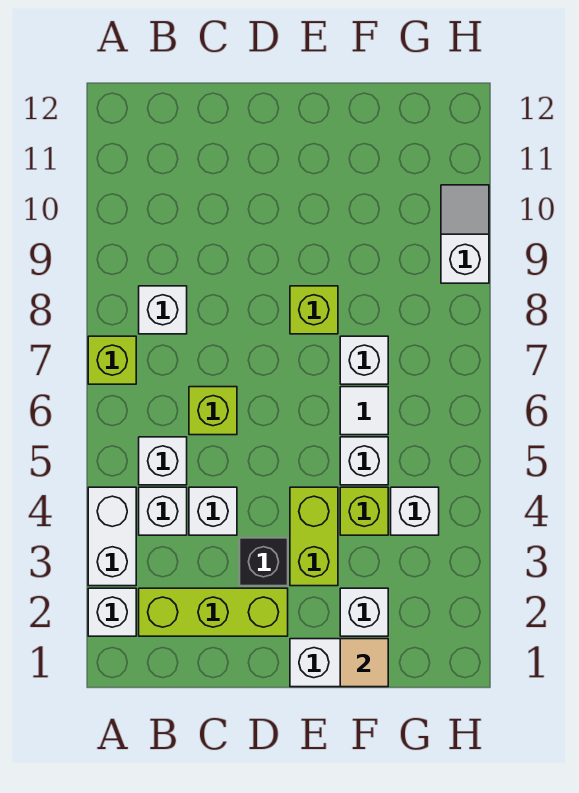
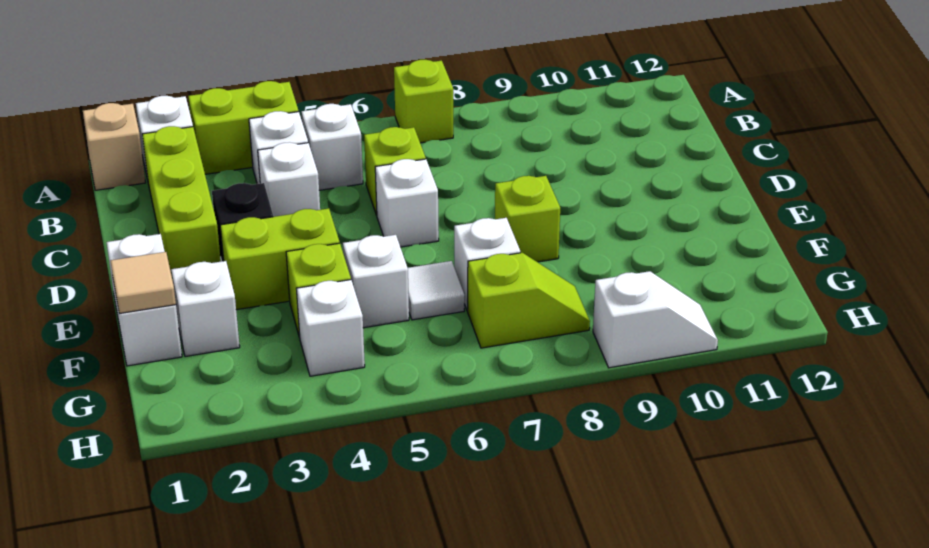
none -> tan brick A1 level 1
white brick A3:A4 level 1 -> lime brick A3:A4 level 1
white brick B8 level 1 -> white brick D6 level 1
none -> lime slope G7:G8 level 1 top 7

